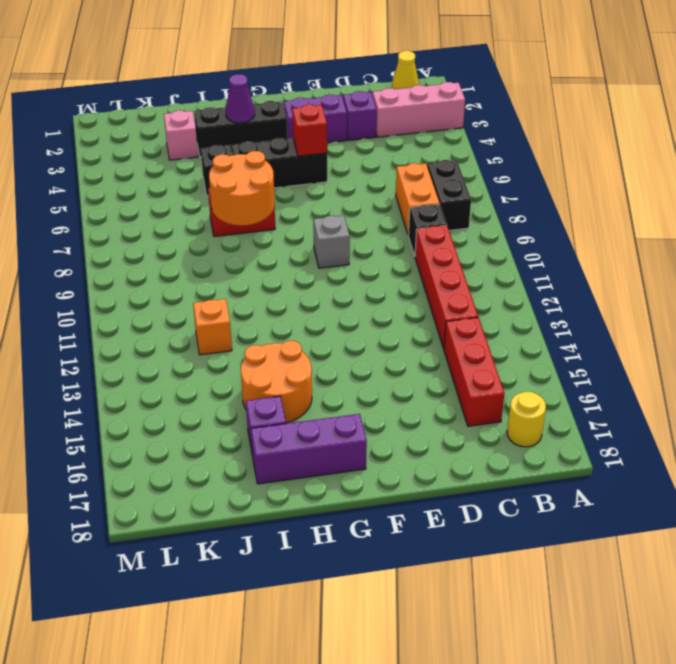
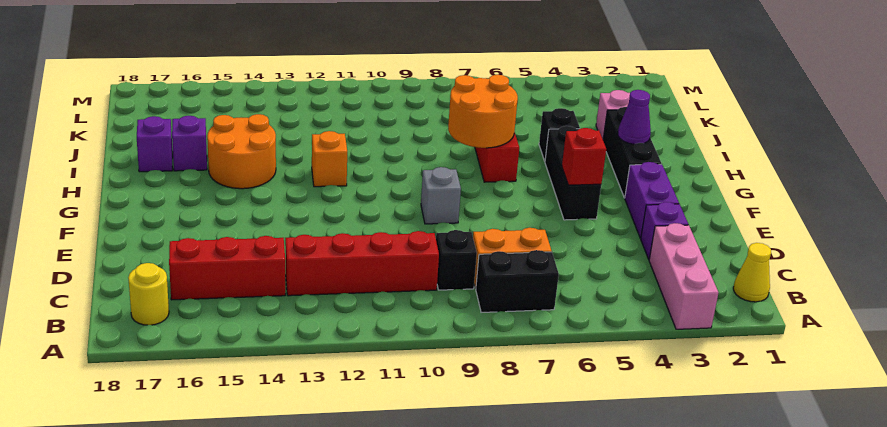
purple brick G17:I17 level 1 -> purple brick I17 level 1
orange brick J12 level 1 -> orange brick H12 level 1

